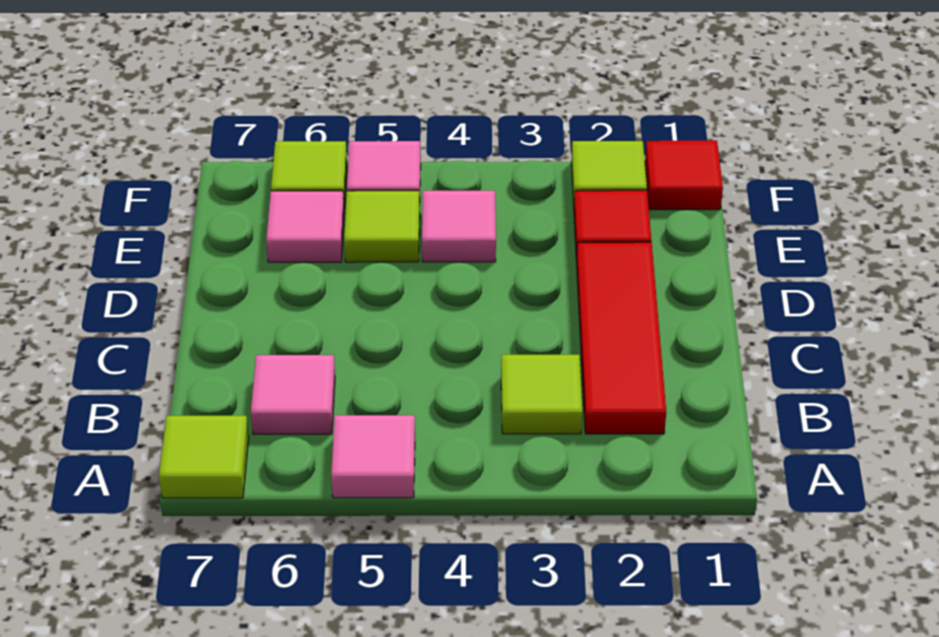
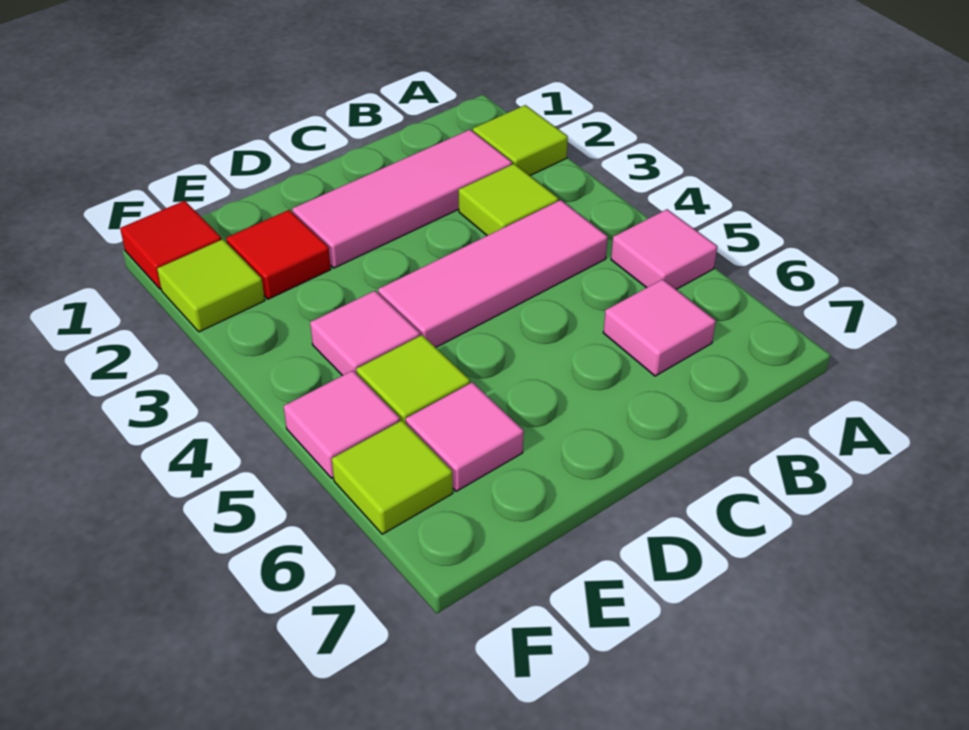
lime tile A7 level 1 -> lime tile A2 level 1
red tile B2:D2 level 1 -> pink tile B2:D2 level 1
none -> pink tile B4:D4 level 1

